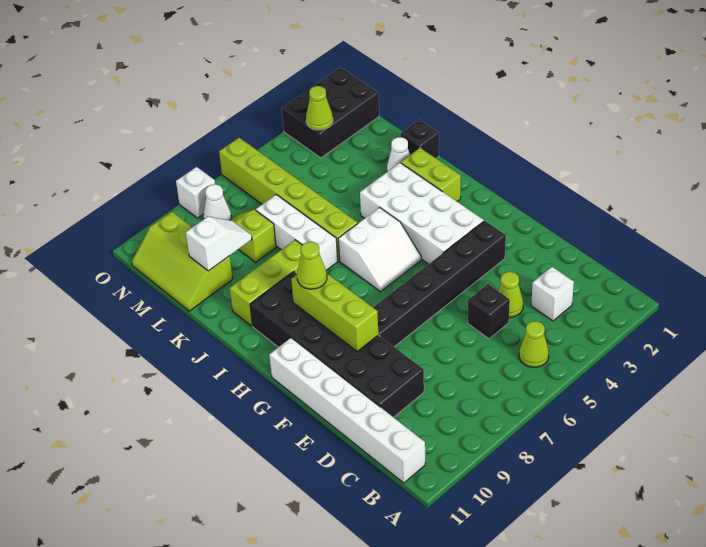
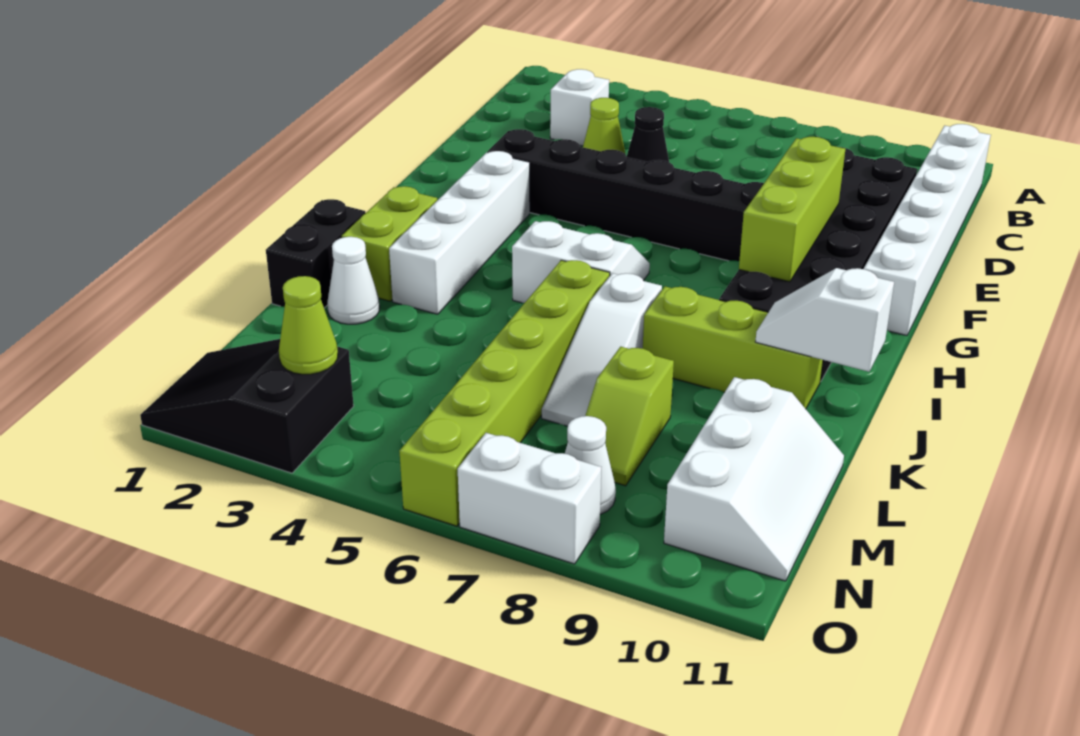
lime cone B5 level 1 -> none
black brick D5 level 1 -> black cone D5 level 1
white brick G3:J4 level 1 -> white brick G3:J3 level 1
lime cone H9 level 3 -> none
white brick J7:L7 level 1 -> white slope J7:L7 level 1 top J
black brick K1 level 1 -> black brick J1:K1 level 1
white slope L9:L10 level 2 top 10 -> white slope J10:J11 level 2 top 11
lime slope L10:N11 level 1 top 10 -> white slope L10:N11 level 1 top 10
black brick N1:O3 level 1 -> black slope N1:O3 level 1 top 3
white brick O8 level 1 -> white brick O7:O8 level 1

